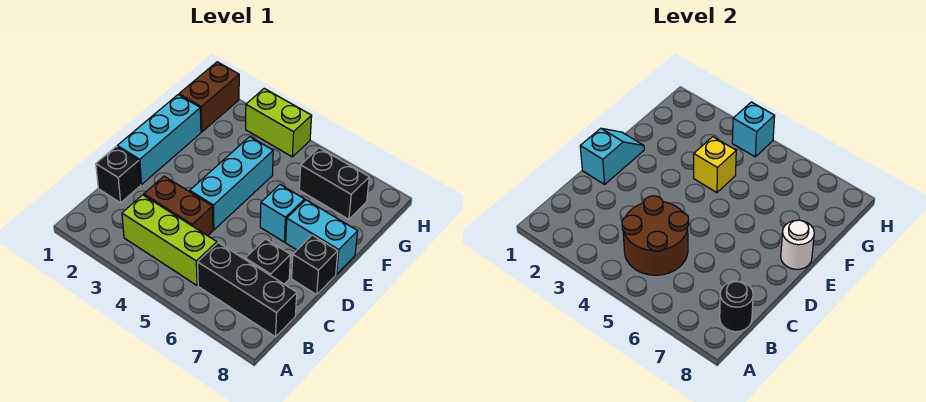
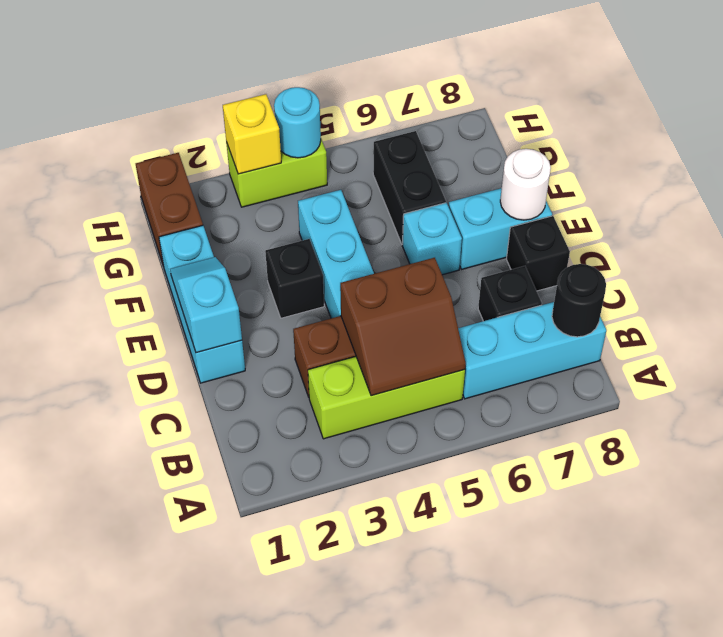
brown round brick B4:C5 level 2 -> brown slope B4:C5 level 2 top C
black brick B6:B8 level 1 -> cyan brick B6:B8 level 1
black brick C1 level 1 -> black brick E3 level 1
yellow brick F4 level 2 -> yellow brick H3 level 2
black brick G6:G7 level 1 -> black brick F6:G6 level 1
cyan brick H4 level 2 -> cyan round brick H4 level 2

